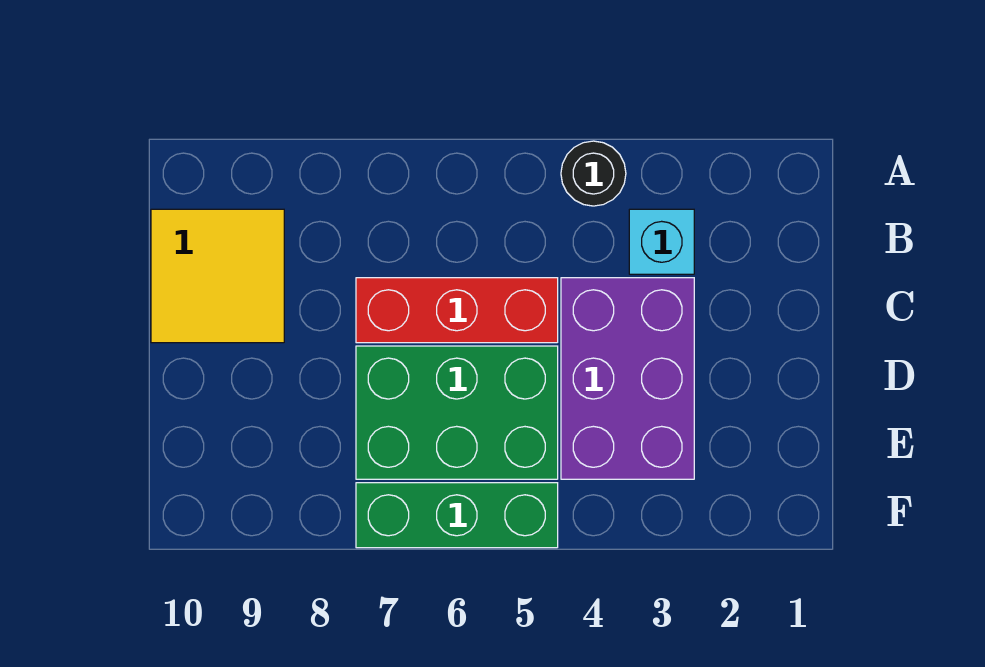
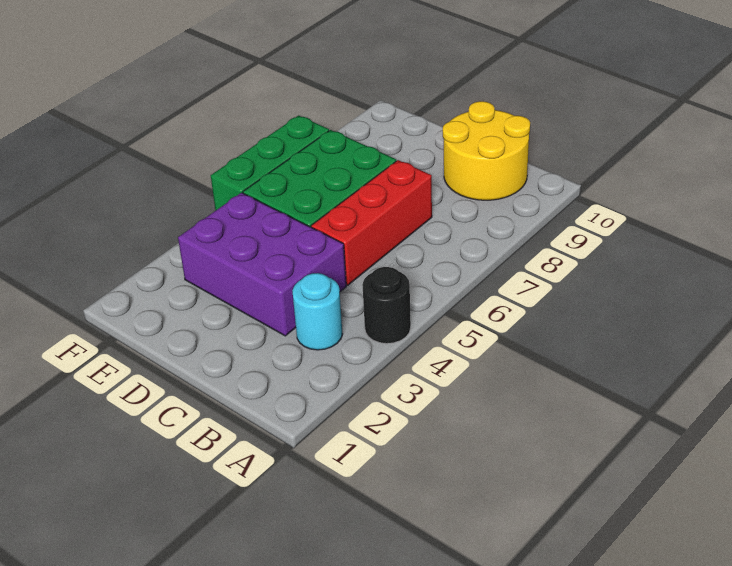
cyan brick B3 level 1 -> cyan round brick B3 level 1
yellow tile B9:C10 level 1 -> yellow round brick B9:C10 level 1

